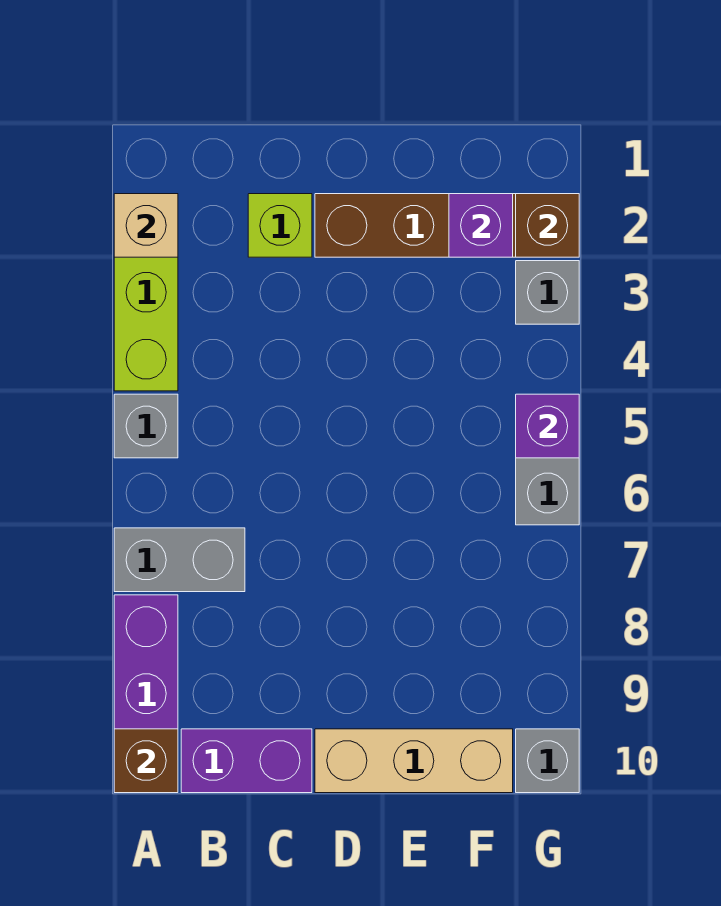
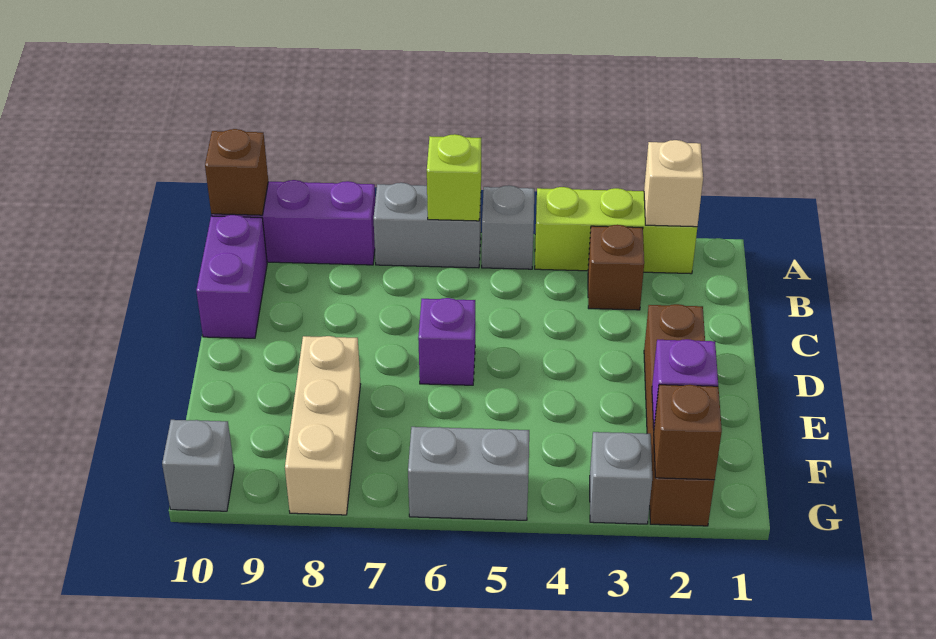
grey brick A7:B7 level 1 -> grey brick A6:A7 level 1
none -> brown brick B3 level 1
lime brick C2 level 1 -> lime brick A6 level 2
tan brick D10:F10 level 1 -> tan brick E8:G8 level 1
purple brick G5 level 2 -> purple brick D6 level 1

